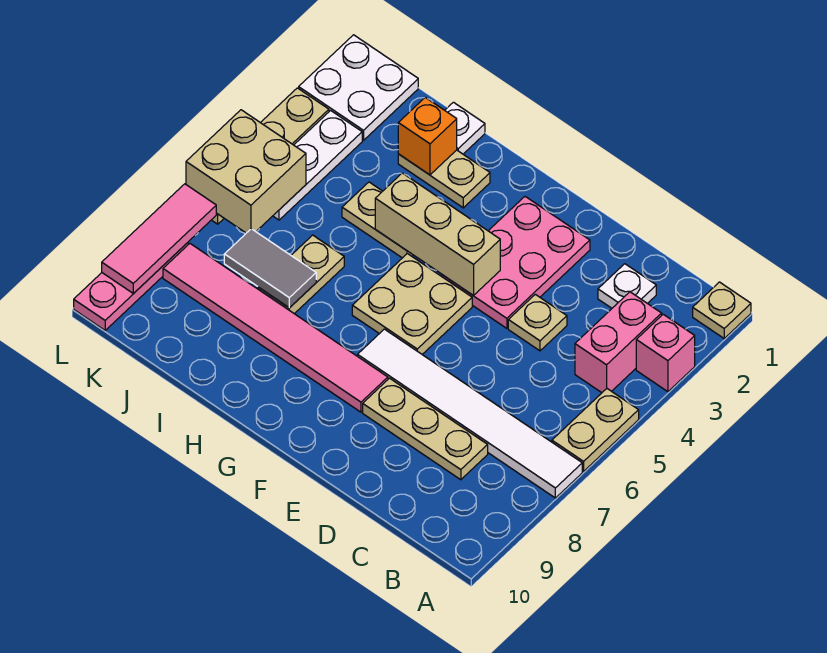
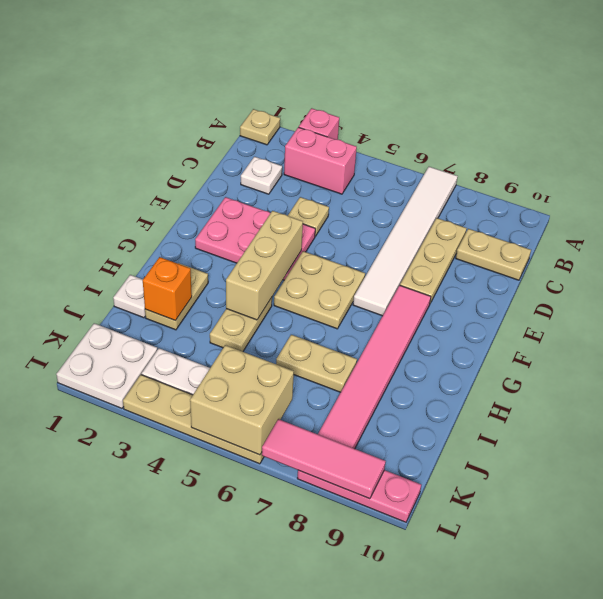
tan plate A5:A6 level 1 -> tan plate C9:C10 level 1
grey tile I7:J7 level 2 -> none

